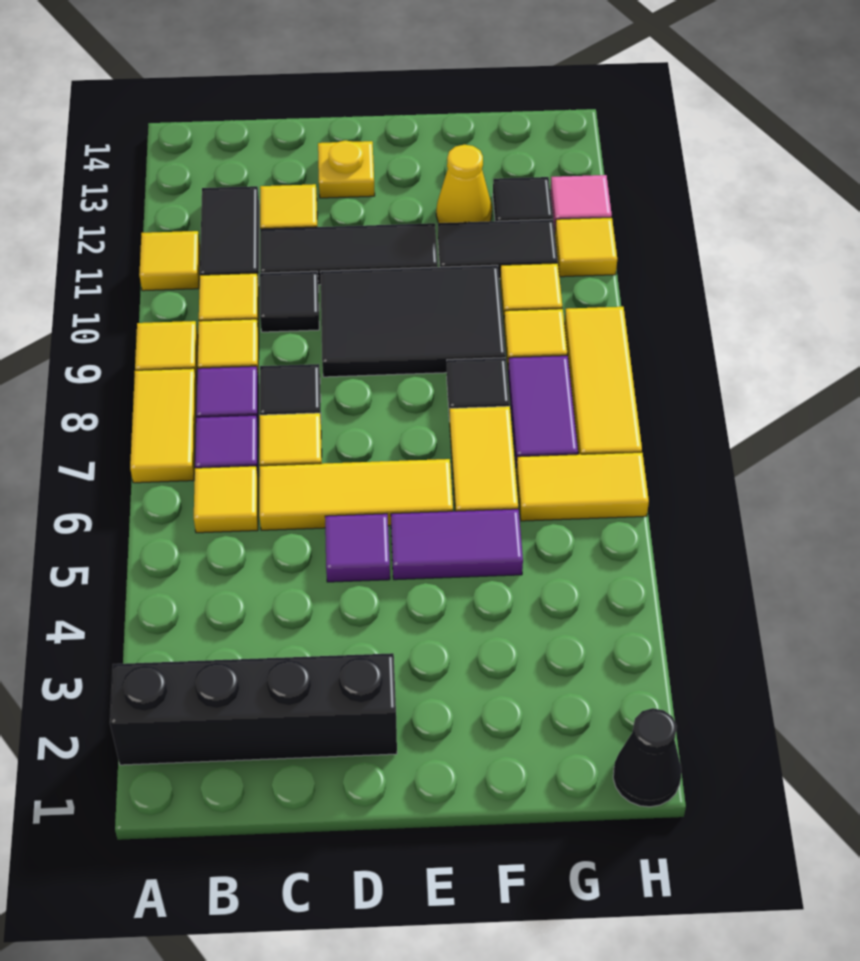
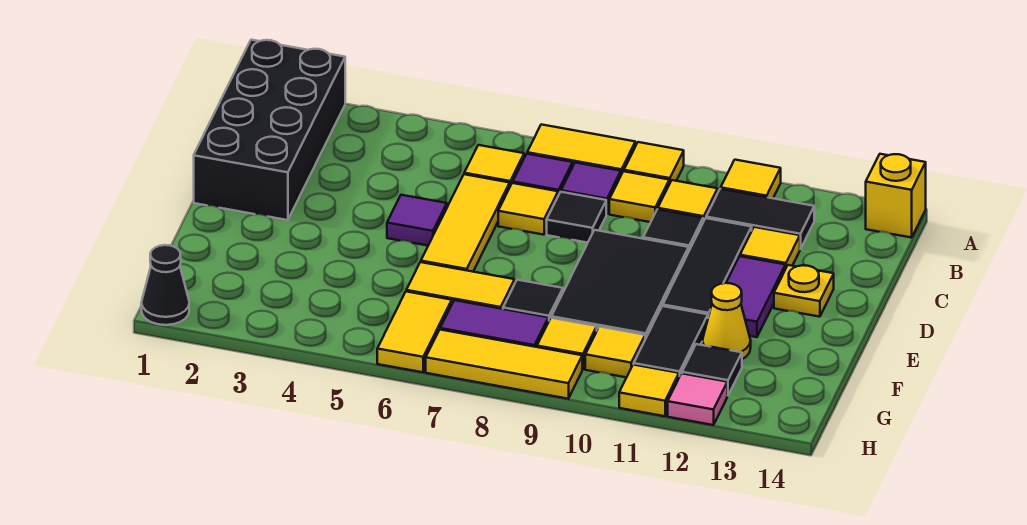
black brick A2:D2 level 1 -> black brick A1:D2 level 1
none -> yellow brick A14 level 1
purple tile E5:F5 level 1 -> purple tile D12:E12 level 1

